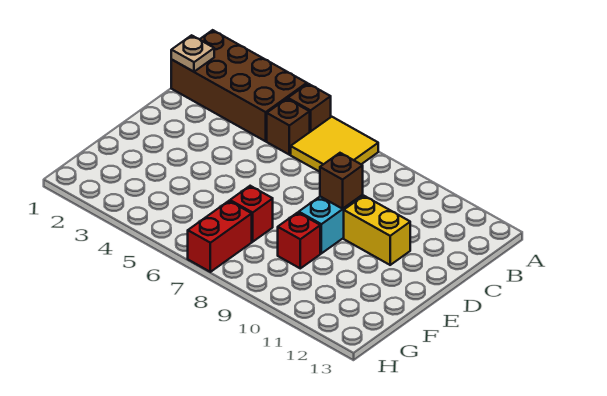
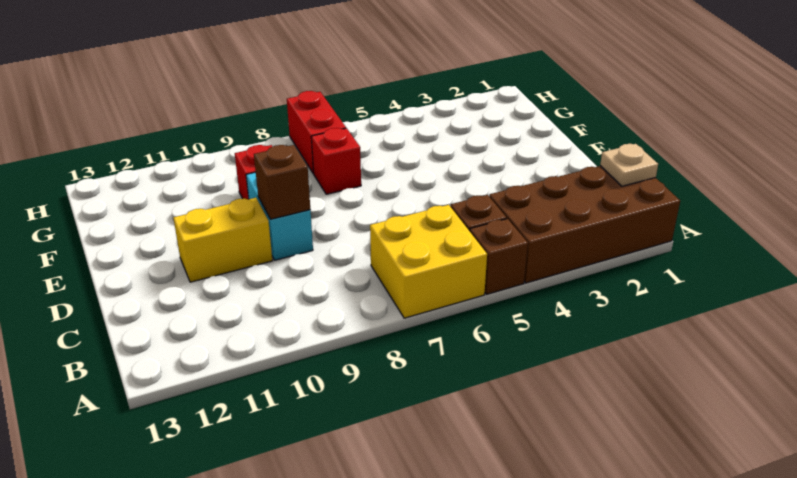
yellow tile A6:B7 level 1 -> yellow brick A6:B7 level 1

